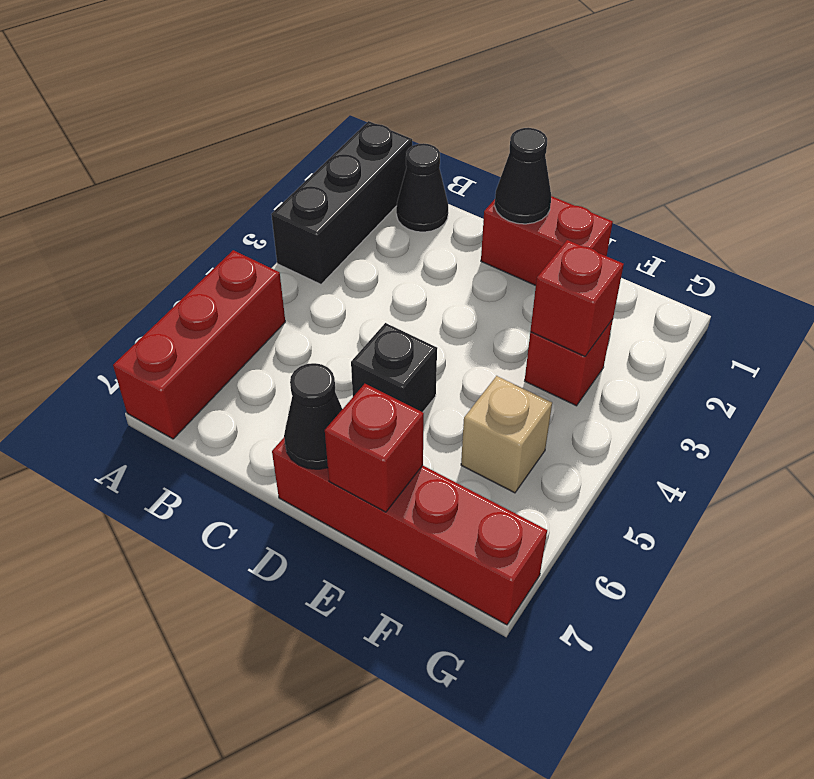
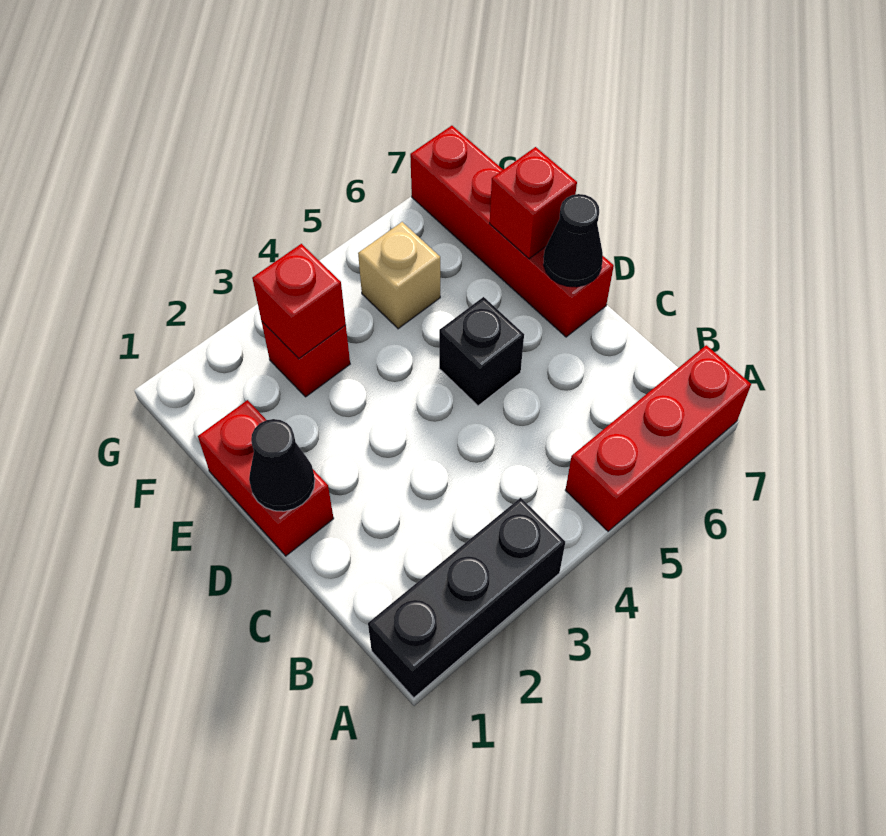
black cone B1 level 1 -> none

